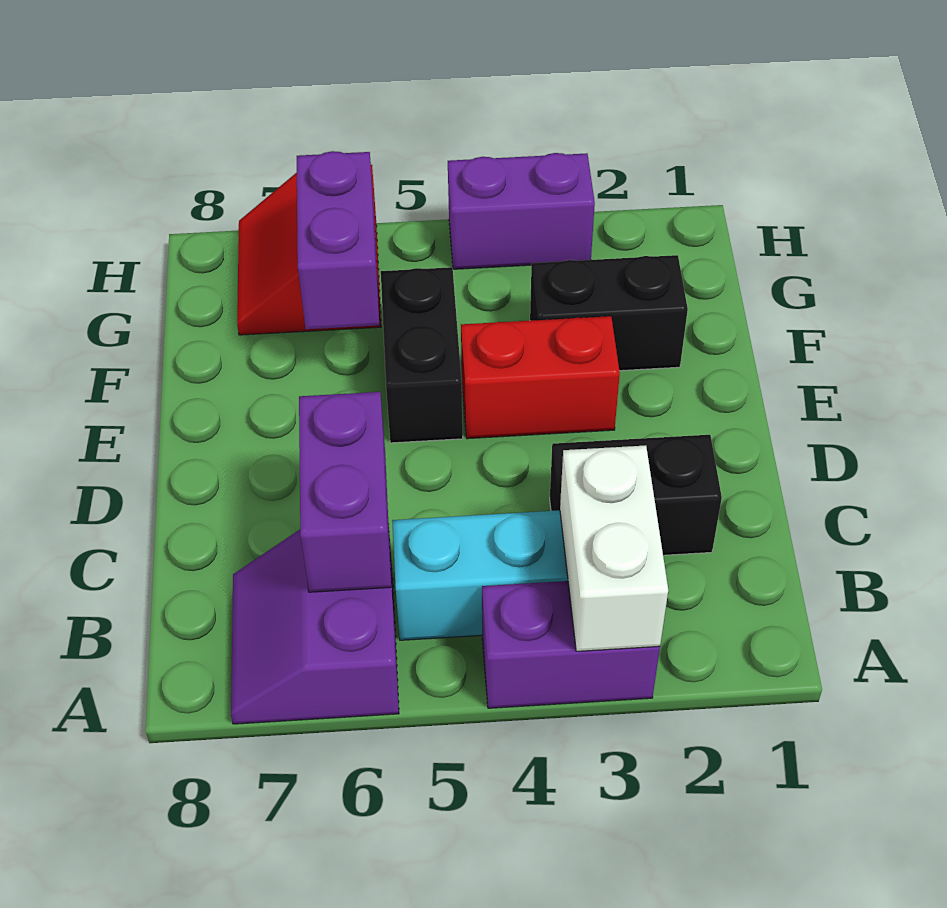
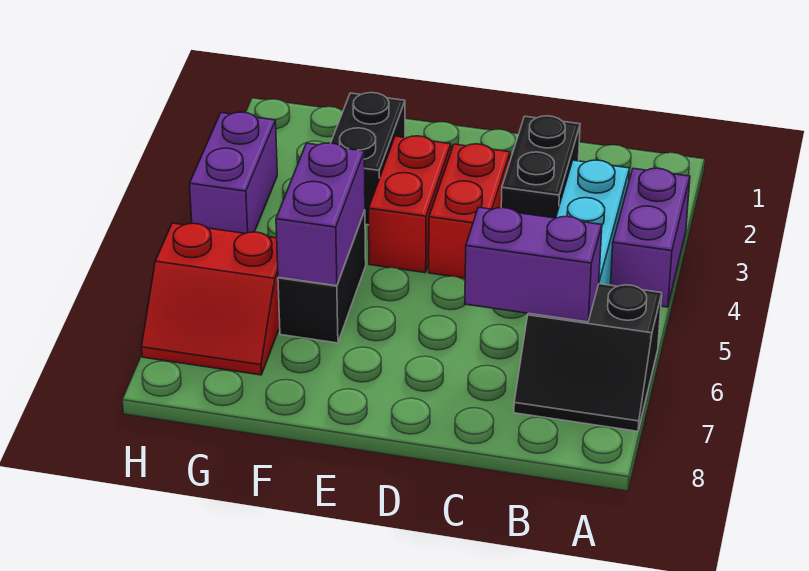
white brick A3:B3 level 2 -> none
purple slope A6:B7 level 1 top 6 -> black slope A6:B7 level 1 top 6
none -> red brick D3:D4 level 1
black brick E5:F5 level 1 -> black brick F5:F6 level 1
purple brick F6:G6 level 2 -> purple brick F5:F6 level 2

